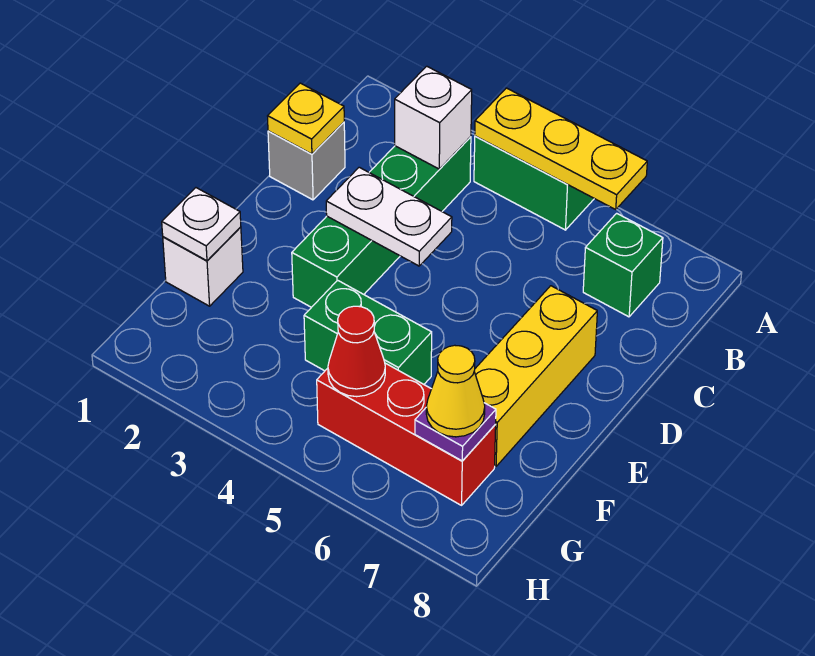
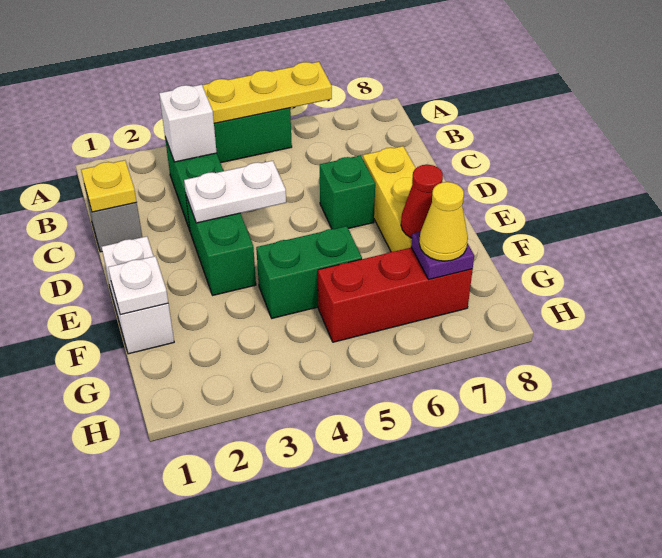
green brick B7 level 1 -> green brick D6 level 1
white brick F1 level 1 -> white brick E1:F1 level 1
red cone G5 level 2 -> red cone F7 level 2

